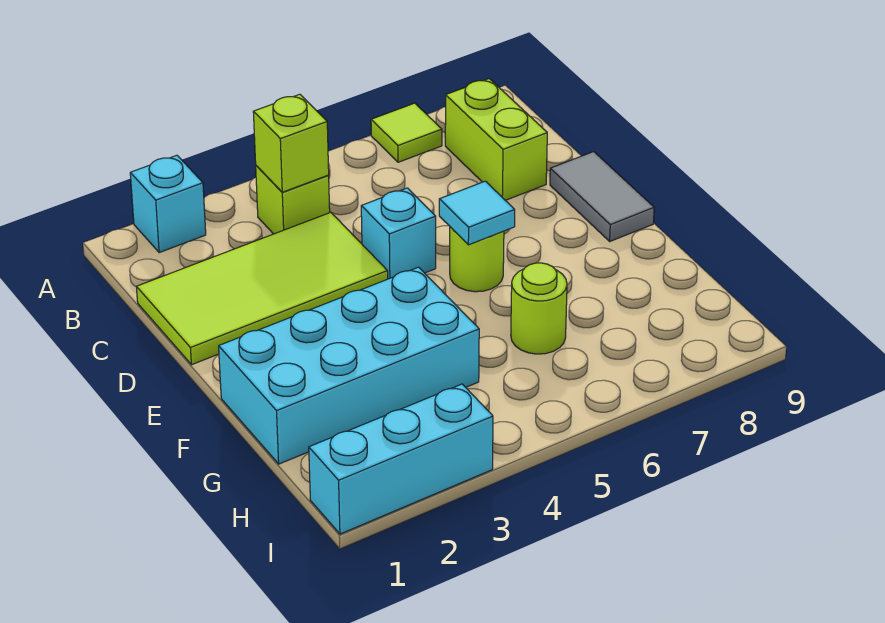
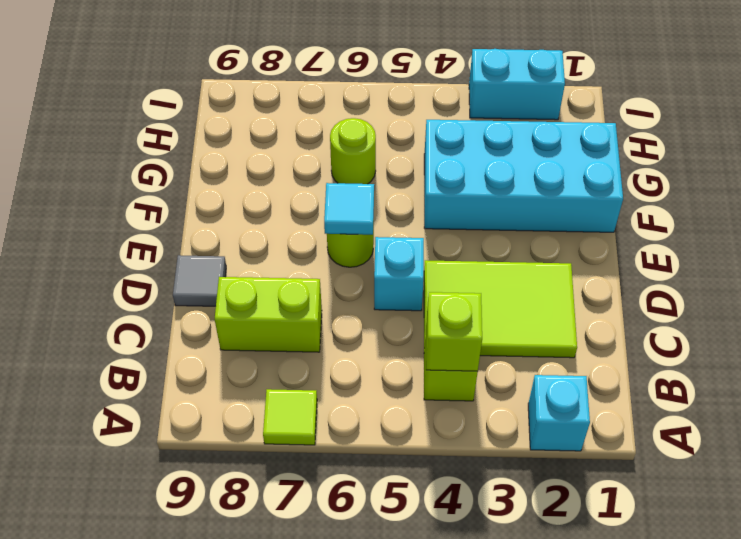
lime brick B8:C8 level 1 -> lime brick C7:C8 level 1
lime tile C1:D4 level 1 -> lime tile C2:D4 level 1
grey tile D9:E9 level 1 -> grey tile D9 level 1
cyan brick I1:I3 level 1 -> cyan brick I2:I3 level 1

